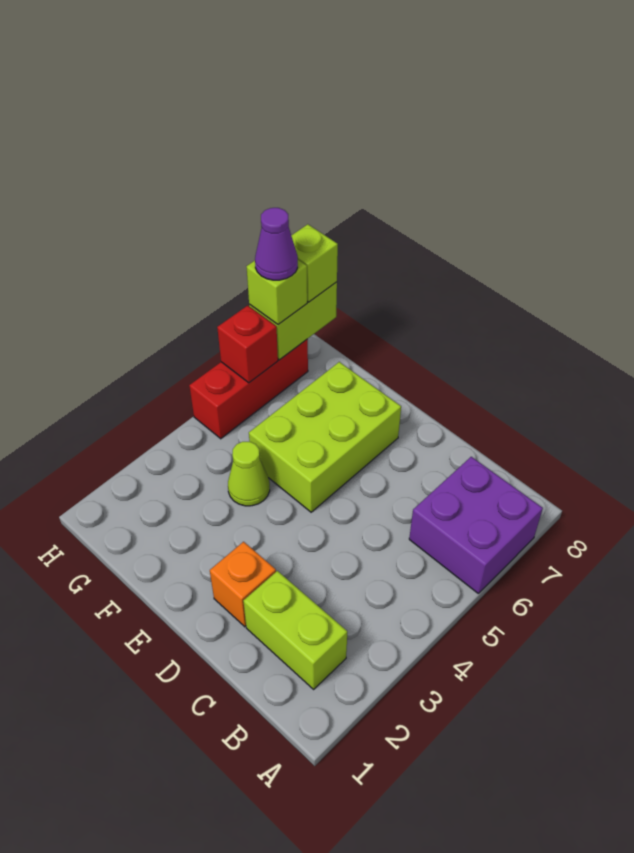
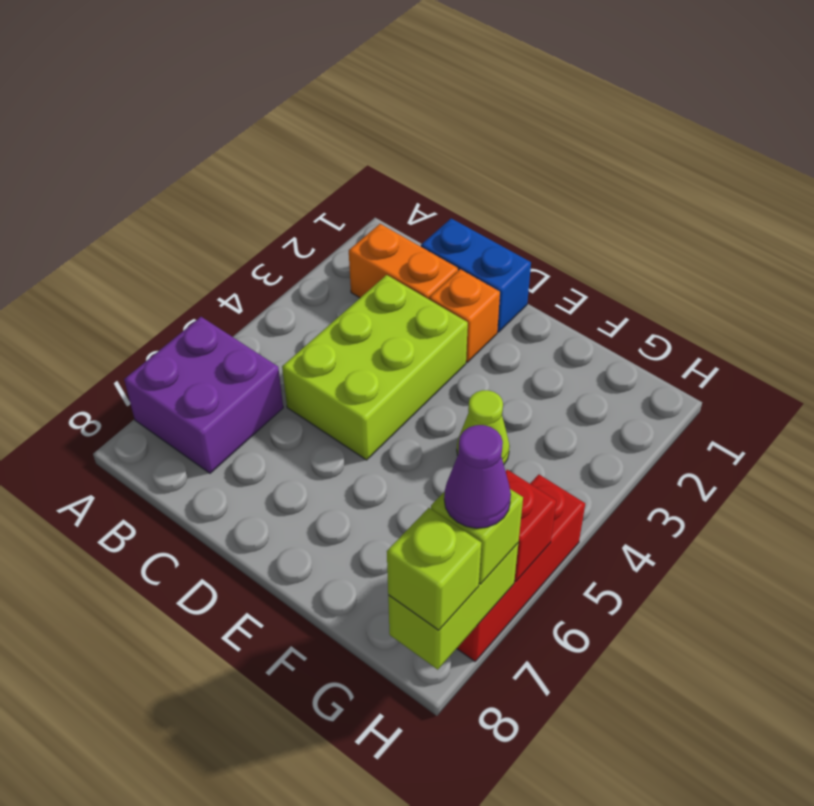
lime brick B2:C2 level 1 -> orange brick B2:C2 level 1
none -> blue brick C1:D1 level 1
lime brick E5:F7 level 1 -> lime brick C3:D5 level 1

